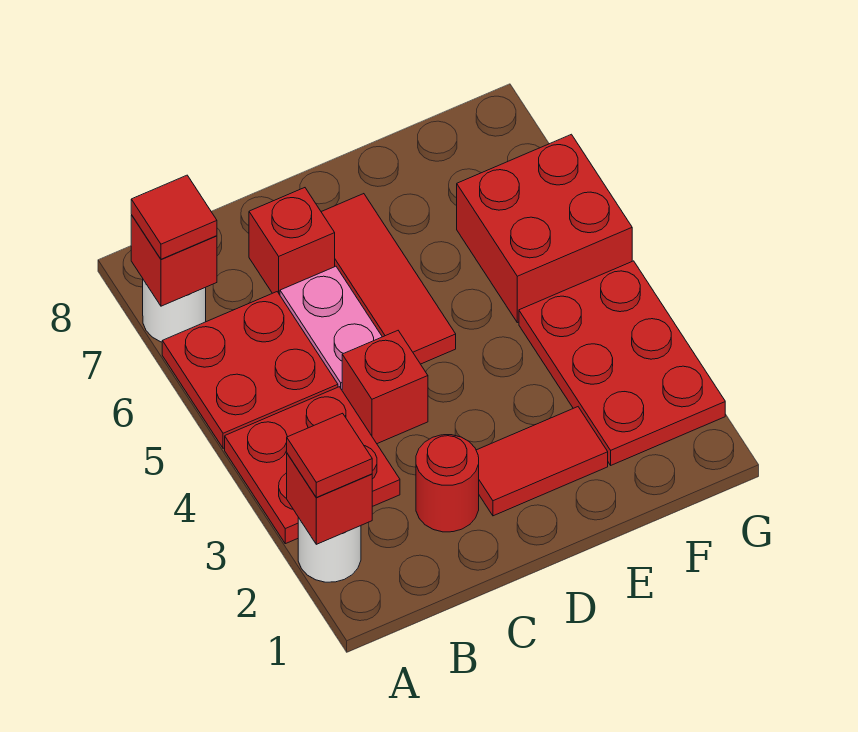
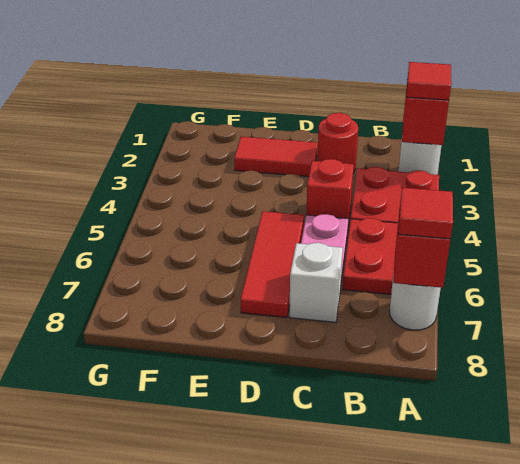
red brick C7 level 1 -> white brick C7 level 1
red plate F2:G4 level 1 -> none
red brick F5:G6 level 1 -> none

